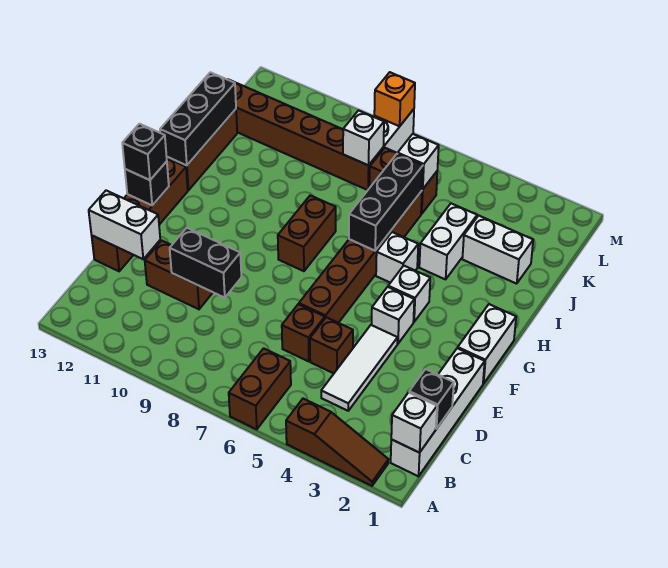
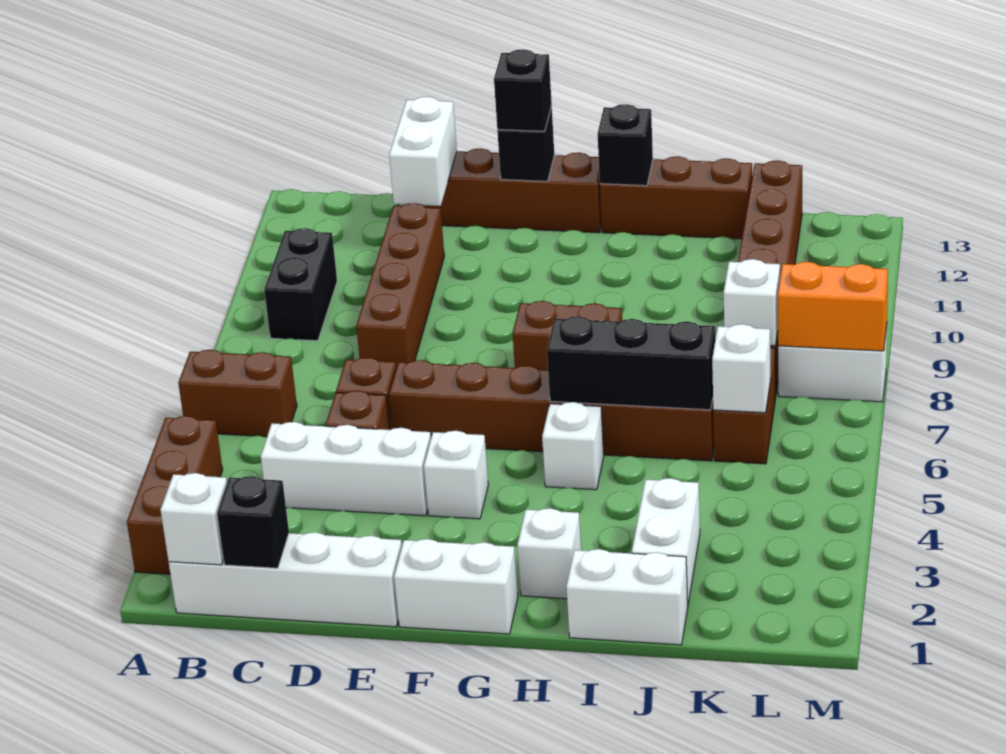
brown slope A2:A4 level 1 top 4 -> brown brick A2:A4 level 1
white tile C4:E4 level 1 -> white brick C4:E4 level 1
black brick D9:D10 level 2 -> black brick B9:B10 level 1
brown brick D10:D11 level 1 -> brown brick D8:D11 level 1
white brick G4 level 1 -> white brick H2 level 1
black brick H13:J13 level 2 -> black brick H13 level 2
white brick I4:J4 level 1 -> white brick I1:J1 level 1
orange brick M8 level 2 -> orange brick L8:M8 level 2

